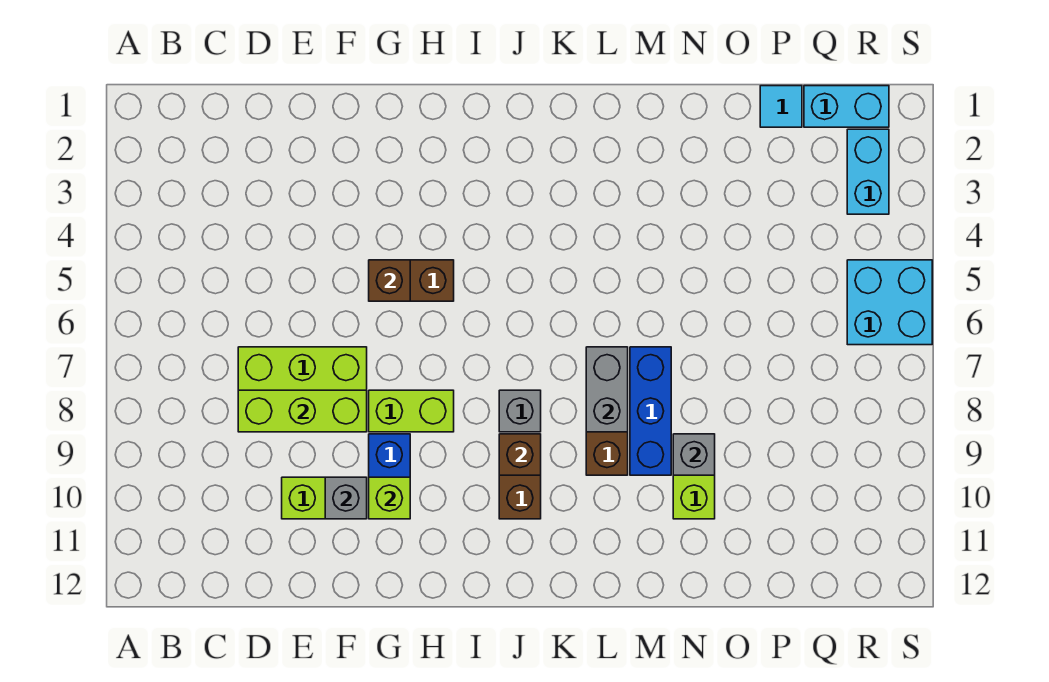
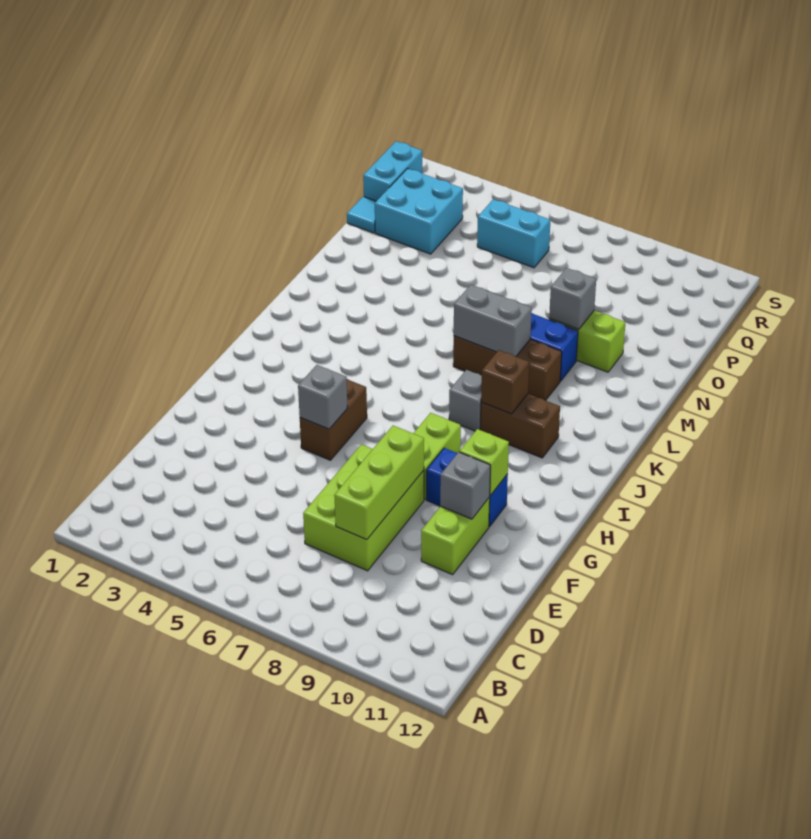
brown brick G5 level 2 -> grey brick G5 level 2
cyan brick R2:R3 level 1 -> cyan brick Q5:Q6 level 1
cyan brick R5:S6 level 1 -> cyan brick P2:Q3 level 1

